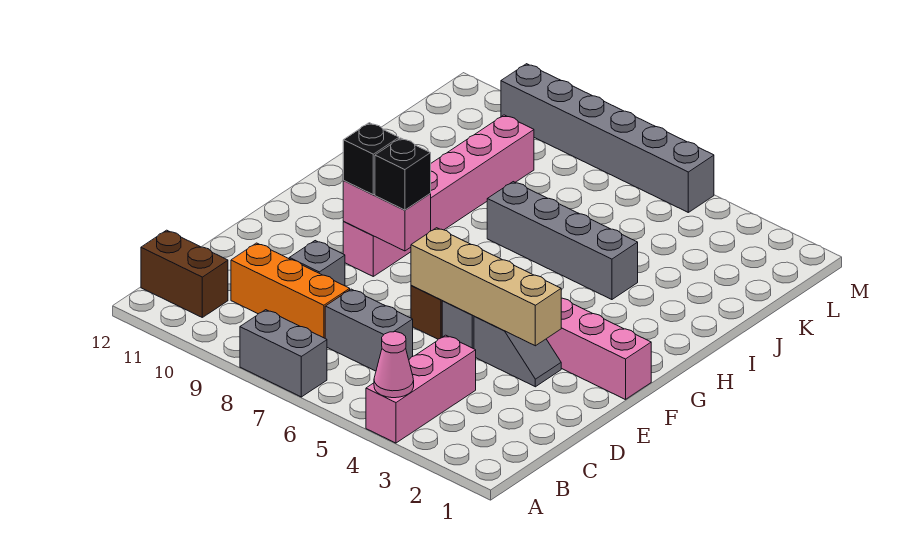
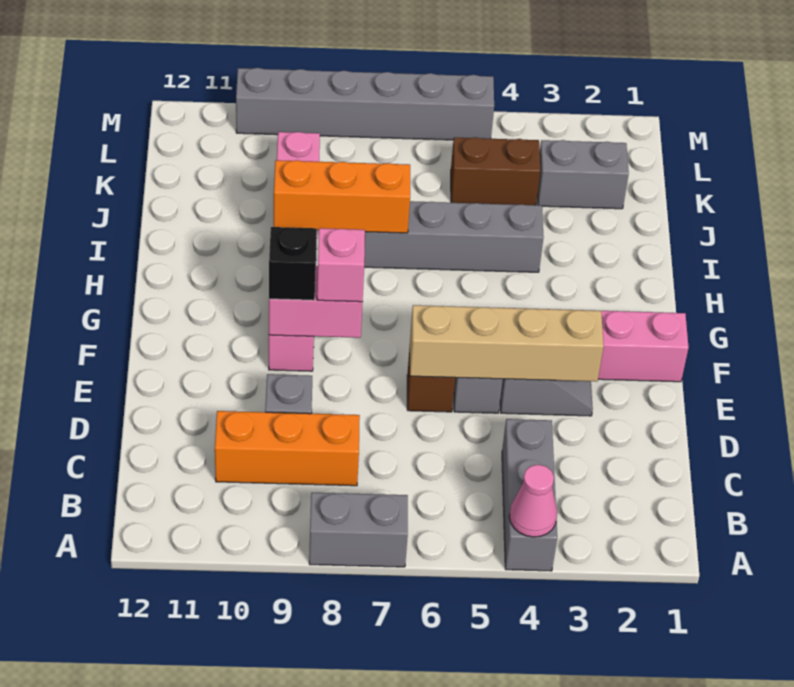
pink brick A4:C4 level 1 -> grey brick A4:C4 level 1
brown brick B11:B12 level 1 -> brown brick K4:K5 level 1
grey brick C6:C7 level 1 -> grey brick K2:K3 level 1
black brick F8 level 3 -> pink brick F8 level 3
none -> orange brick I7:I9 level 2

